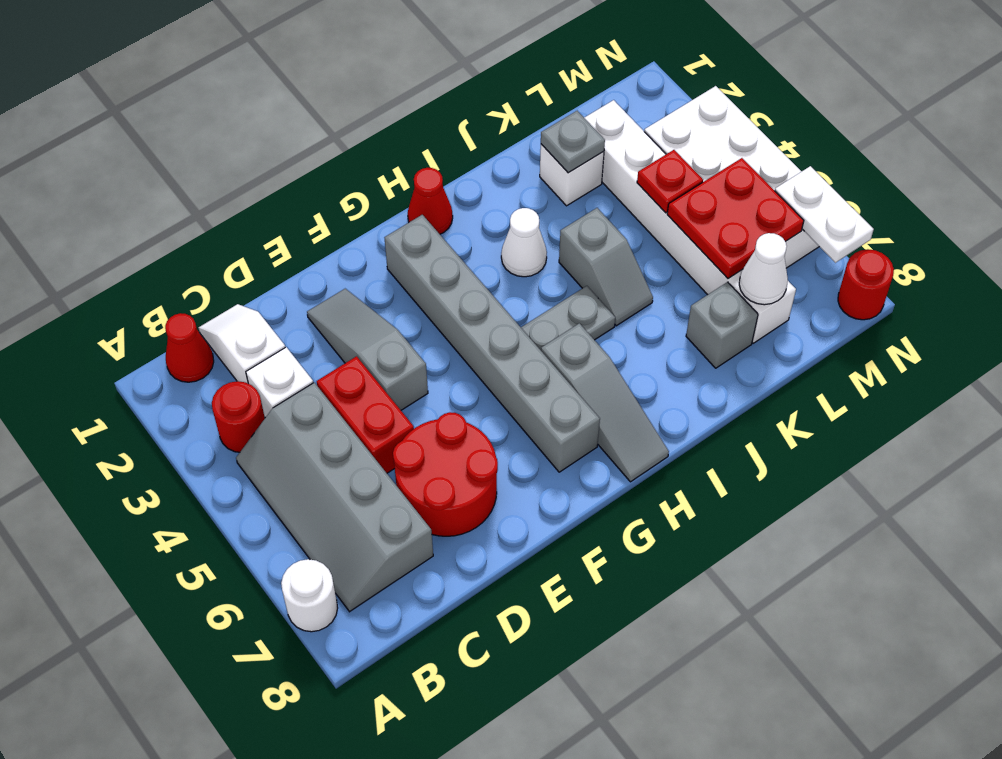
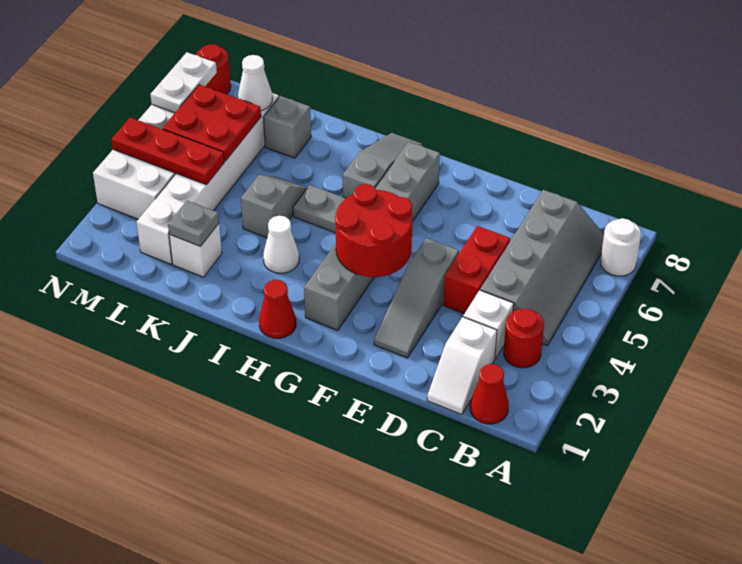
red round brick D6:E7 level 1 -> red round brick F3:G4 level 2
red plate L4 level 2 -> red plate L4:N4 level 2

